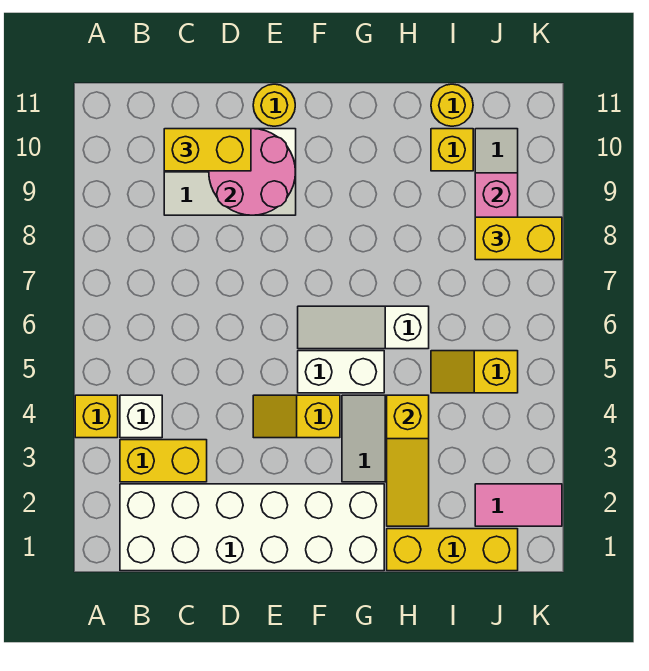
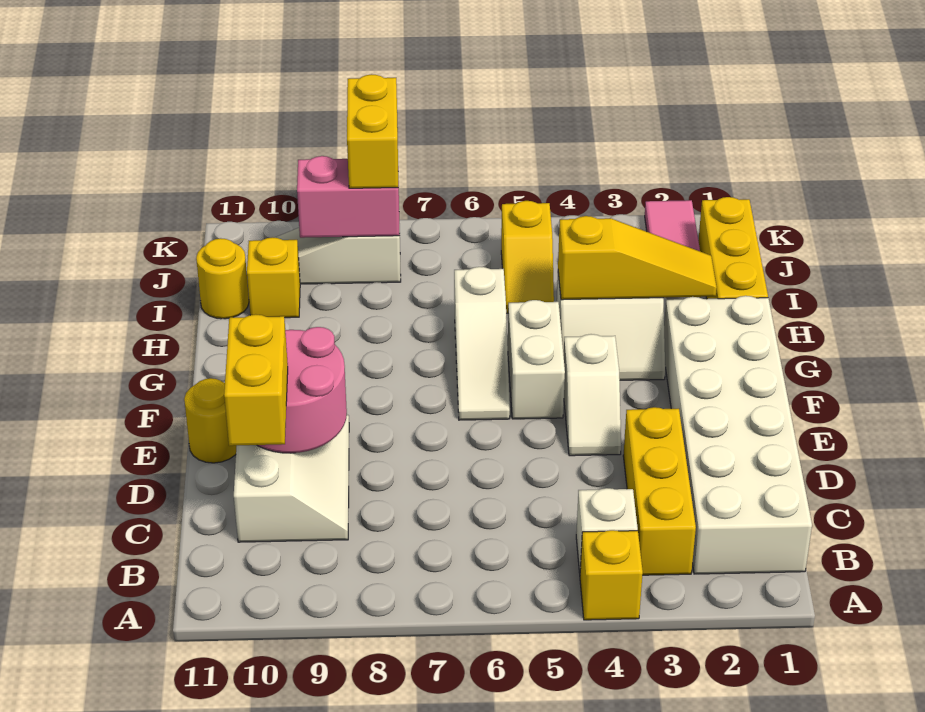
yellow brick B3:C3 level 1 -> yellow brick B3:D3 level 1
yellow slope E4:F4 level 1 top F -> white slope E4:F4 level 1 top F

